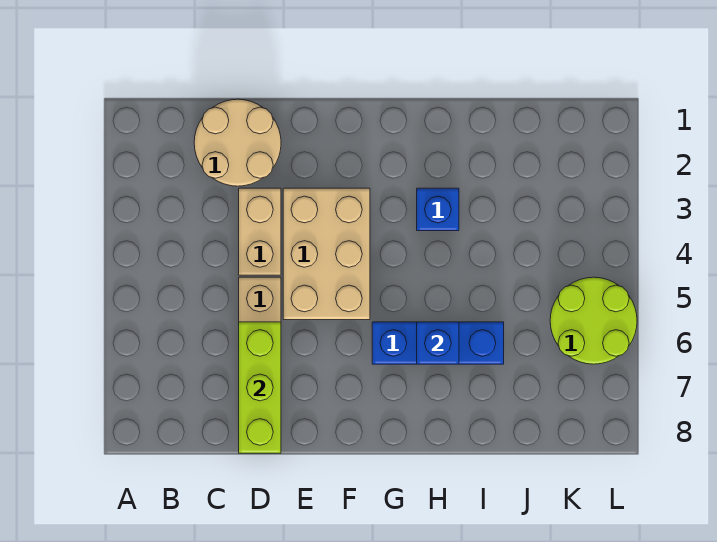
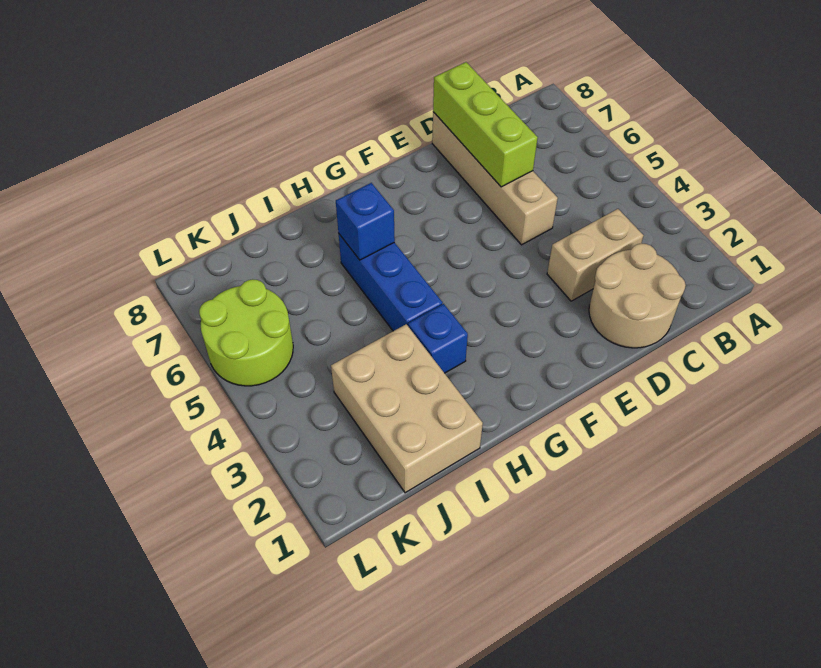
tan brick D3:D4 level 1 -> tan brick C3:D3 level 1
tan brick E3:F5 level 1 -> tan brick I1:J3 level 1
blue brick G6:I6 level 1 -> blue brick H4:H6 level 1

